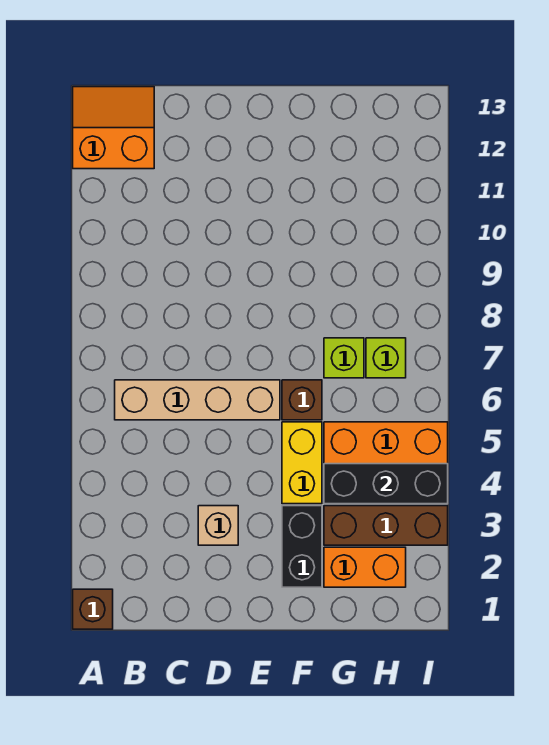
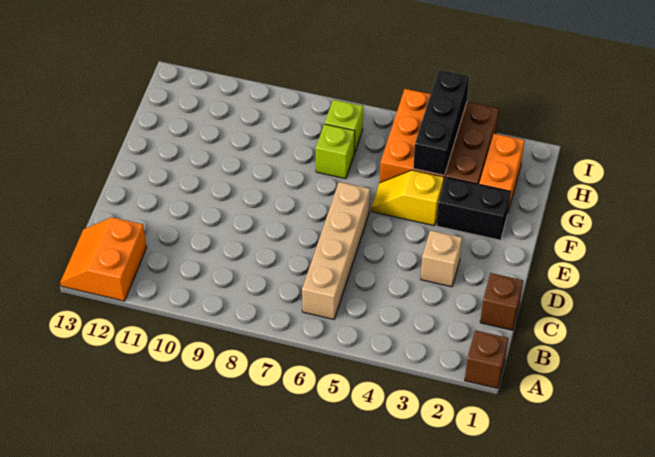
yellow brick F4:F5 level 1 -> yellow slope F4:F5 level 1 top 4
brown brick F6 level 1 -> brown brick C1 level 1

